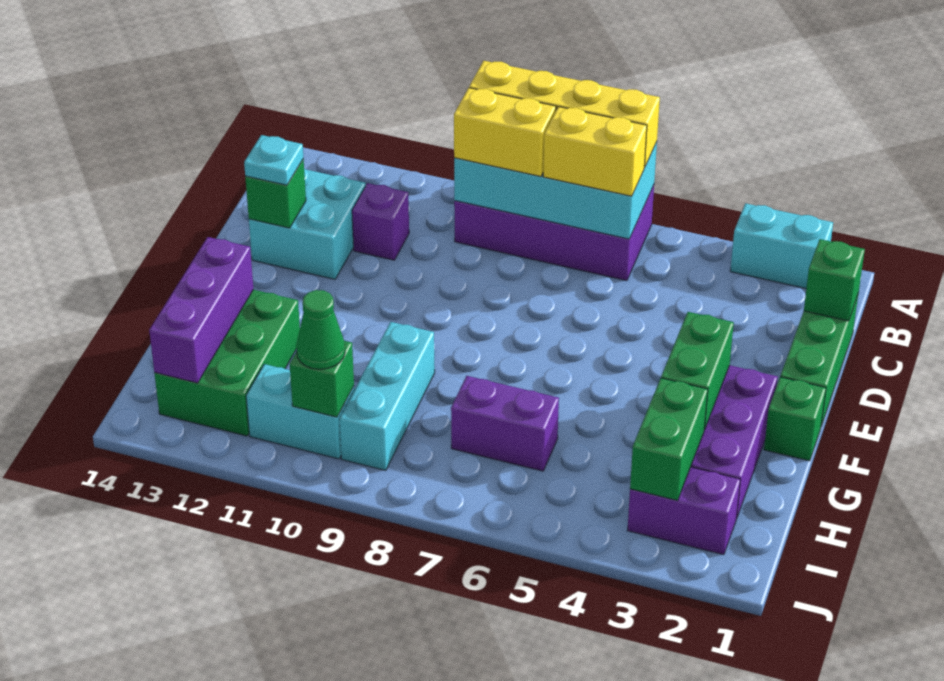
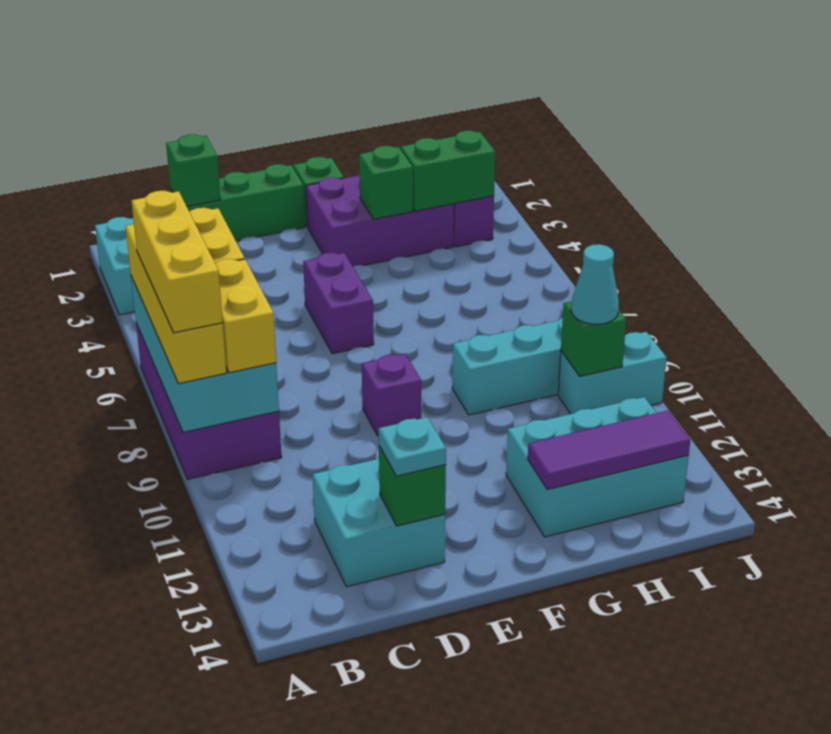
none -> yellow brick A7:A9 level 4
purple brick C11 level 1 -> purple brick E9 level 1
green brick F3:G3 level 2 -> green brick G3 level 2
green brick G12:I13 level 1 -> cyan brick G12:I13 level 1
purple brick G13:I13 level 2 -> purple tile G13:I13 level 2
purple brick H6:H7 level 1 -> purple brick E5:E6 level 1
cyan brick I10:I11 level 1 -> cyan brick I10:J10 level 1
green cone I10 level 3 -> cyan cone I10 level 3

